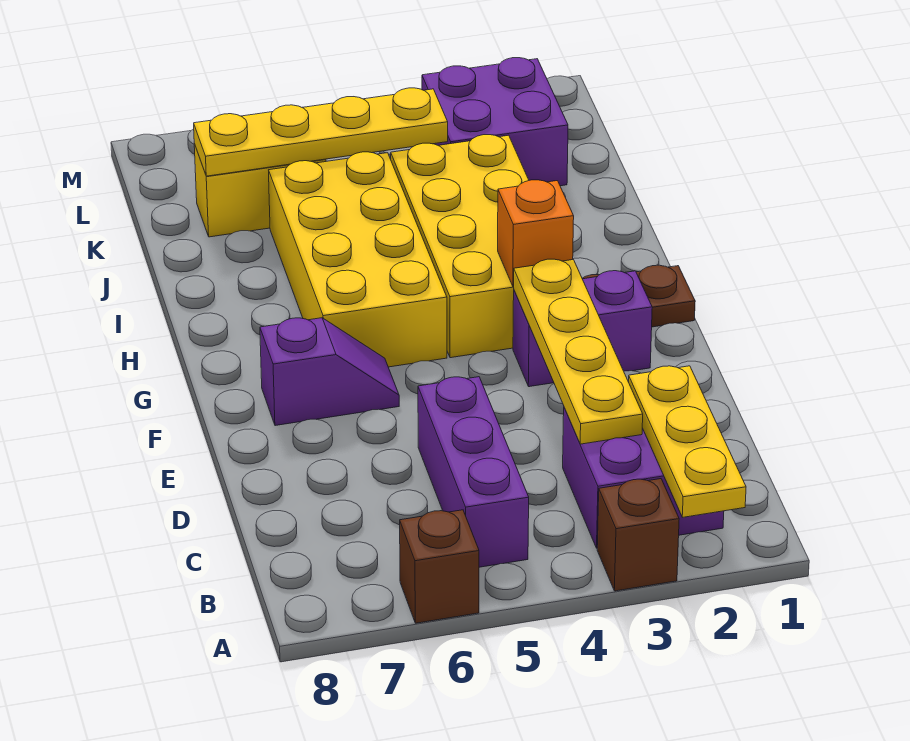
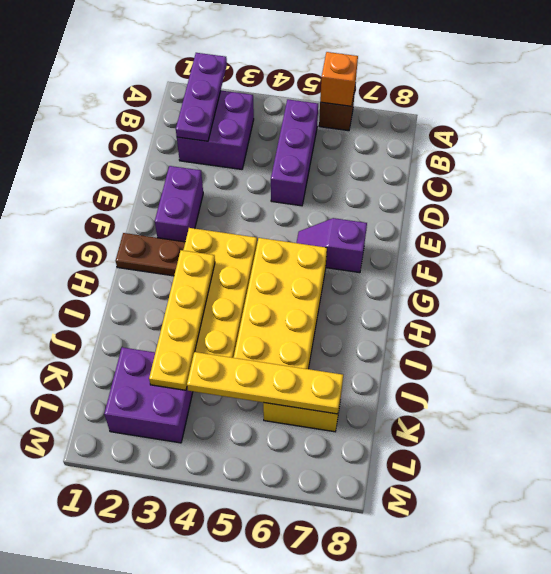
yellow plate A2:C2 level 2 -> purple plate A2:C2 level 2
brown brick A3 level 1 -> none
yellow plate C3:F3 level 2 -> yellow plate H3:K3 level 2
purple brick F2:F3 level 1 -> purple brick E2:F2 level 1
orange brick G3 level 2 -> orange brick A6 level 2

